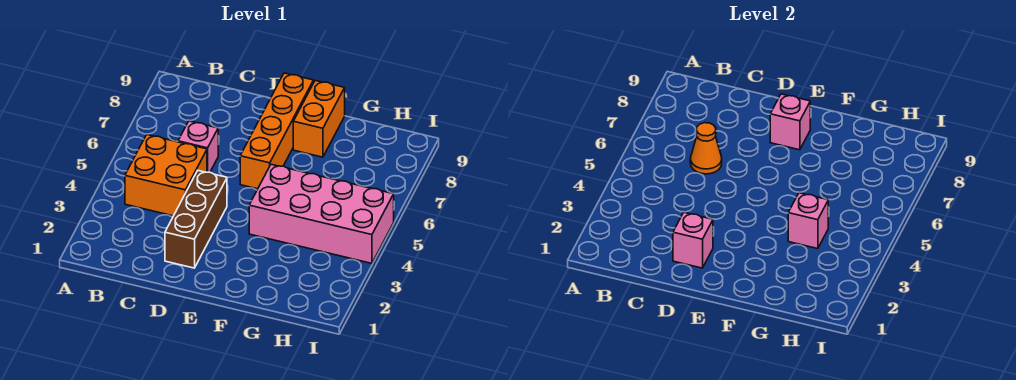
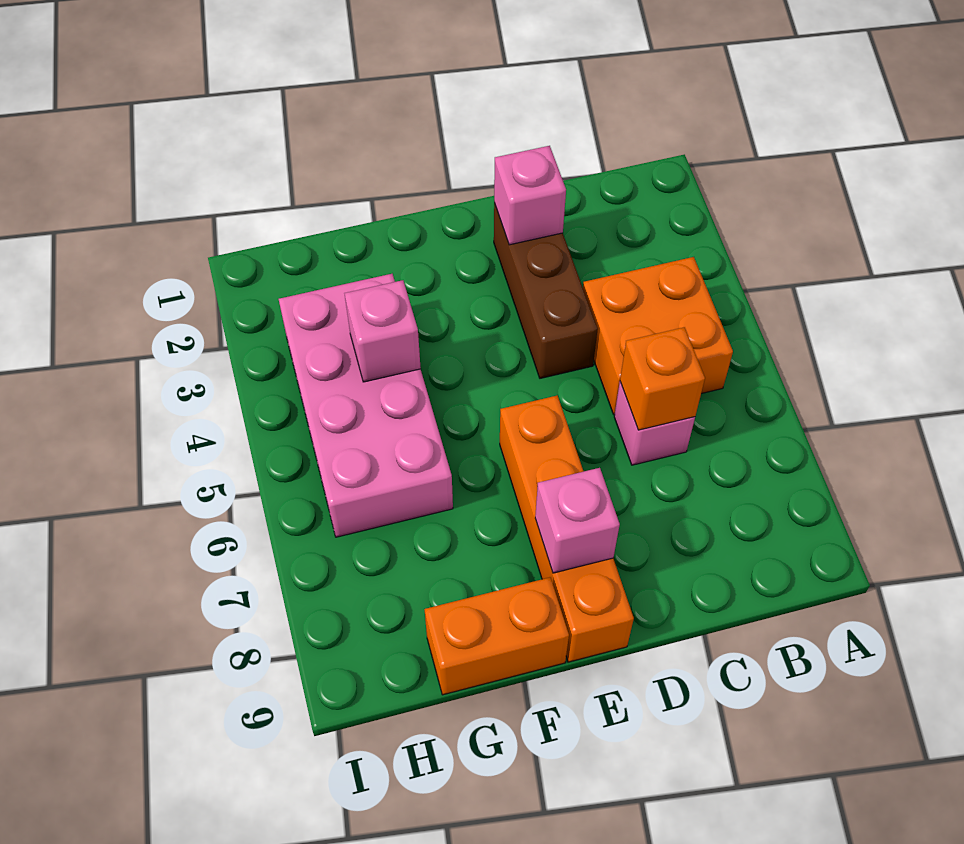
orange cone C6 level 2 -> orange brick C6 level 2
pink brick F4:I5 level 1 -> pink brick G3:H6 level 1
orange brick F8:F9 level 1 -> orange brick F9:G9 level 1

